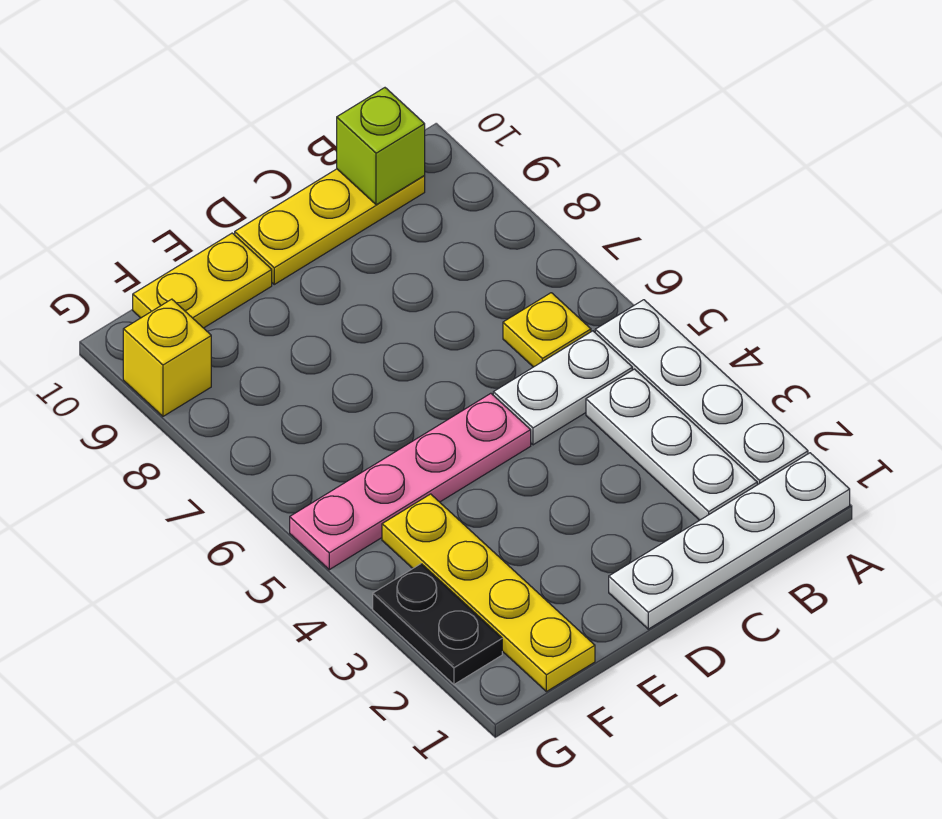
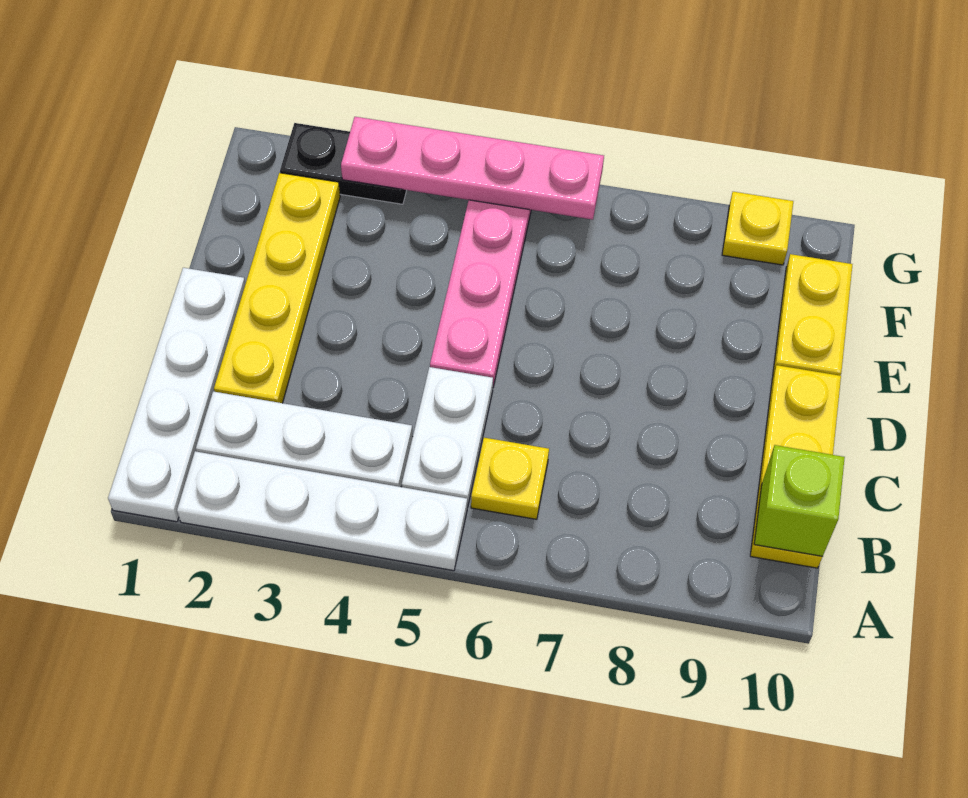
yellow plate F1:F4 level 1 -> yellow plate C2:F2 level 1
none -> pink plate G3:G6 level 2
yellow brick G9 level 1 -> yellow plate G9 level 1

